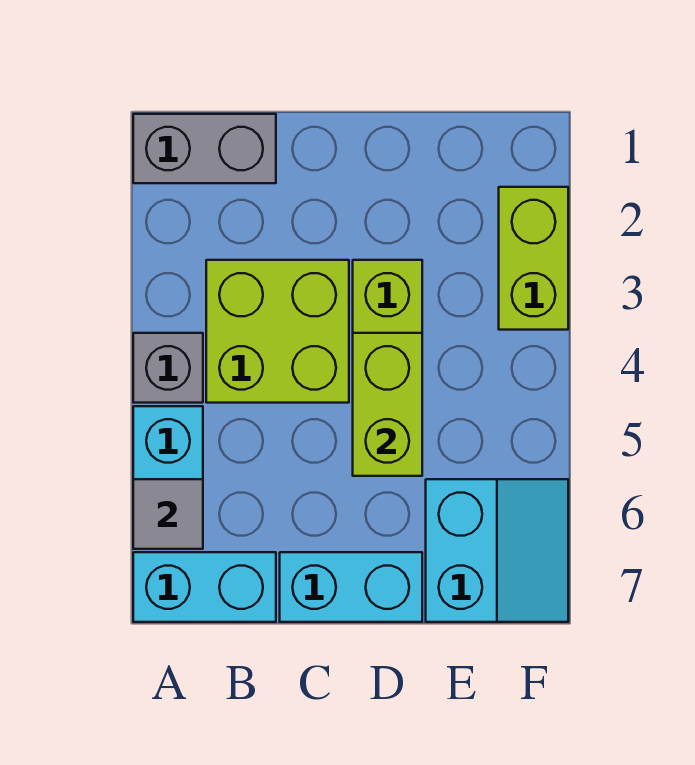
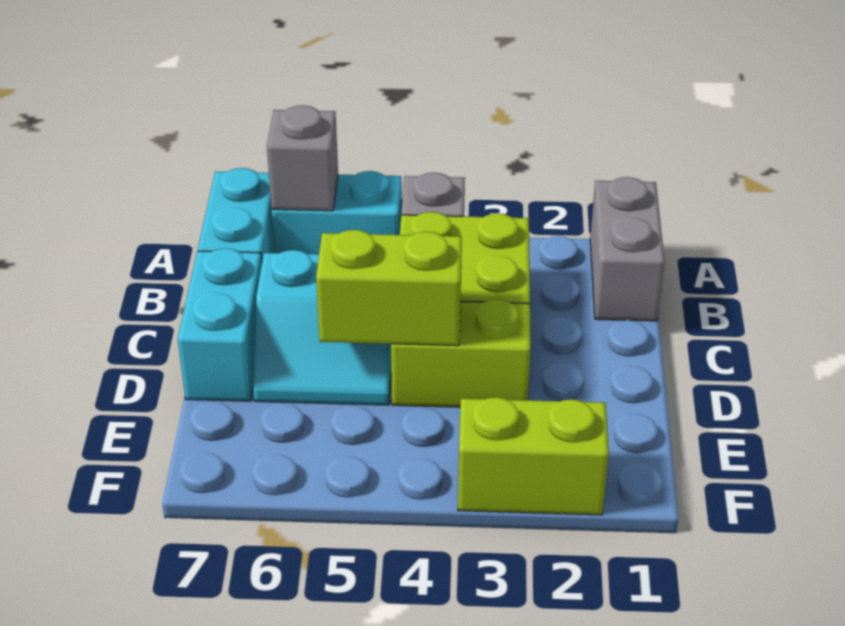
grey tile A6 level 2 -> grey brick A6 level 2
cyan slope E6:F7 level 1 top E -> cyan slope C5:D6 level 1 top C

